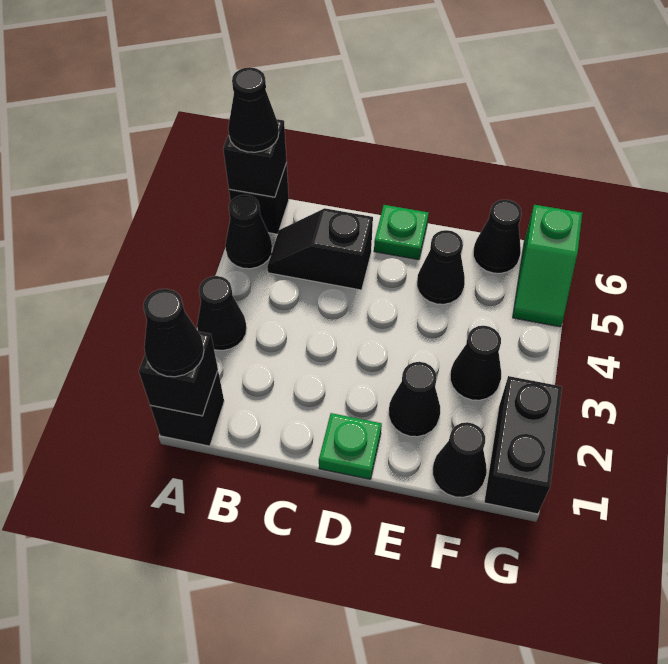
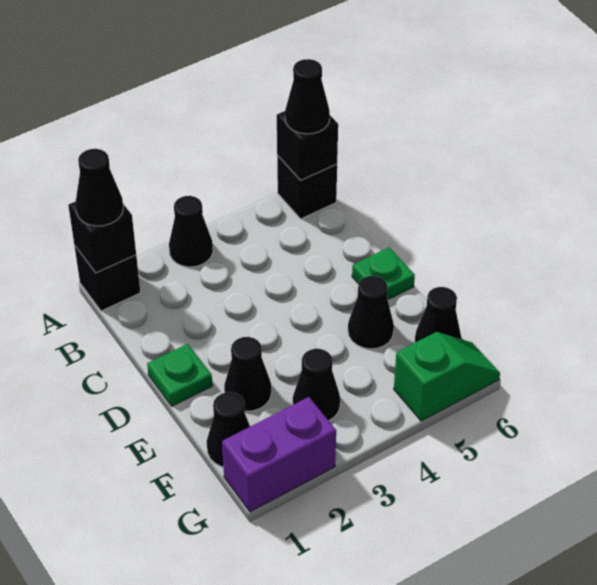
black cone A5 level 1 -> none
black slope B5:C5 level 1 top C -> none
black brick G1:G2 level 1 -> purple brick G1:G2 level 1
green slope G5:G6 level 1 top 6 -> green slope G5:G6 level 1 top 5

